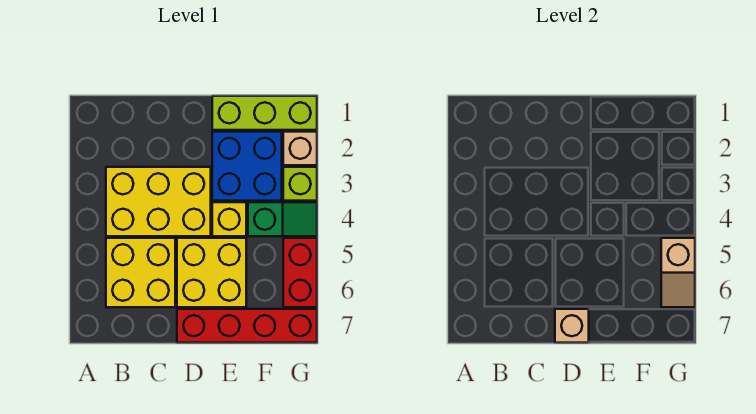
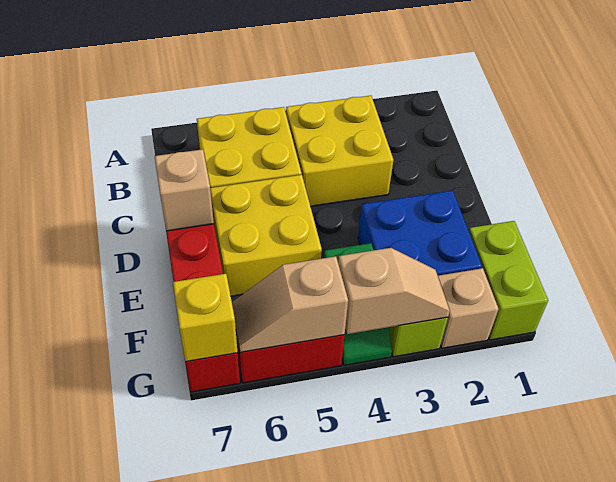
yellow brick B3:D4 level 1 -> yellow brick B3:C4 level 1
lime brick E1:G1 level 1 -> lime brick F1:G1 level 1
yellow brick E4 level 1 -> yellow brick G7 level 2
none -> tan slope G3:G4 level 2 top 4

